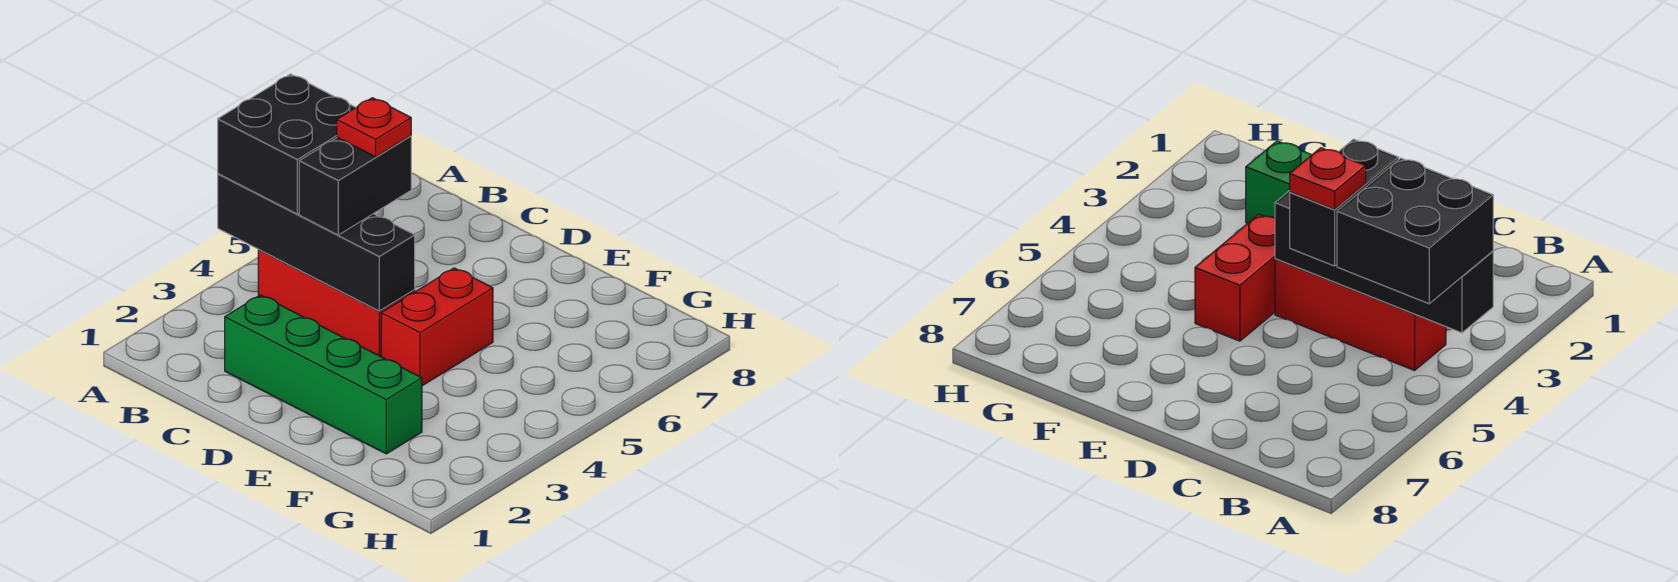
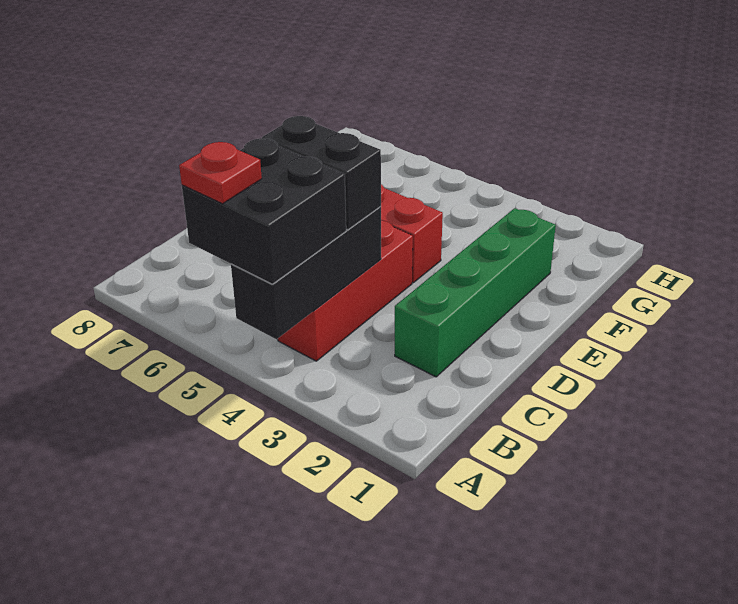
black brick A4:D4 level 2 -> black brick A4:C4 level 2
red plate C5 level 4 -> red plate A5 level 4

